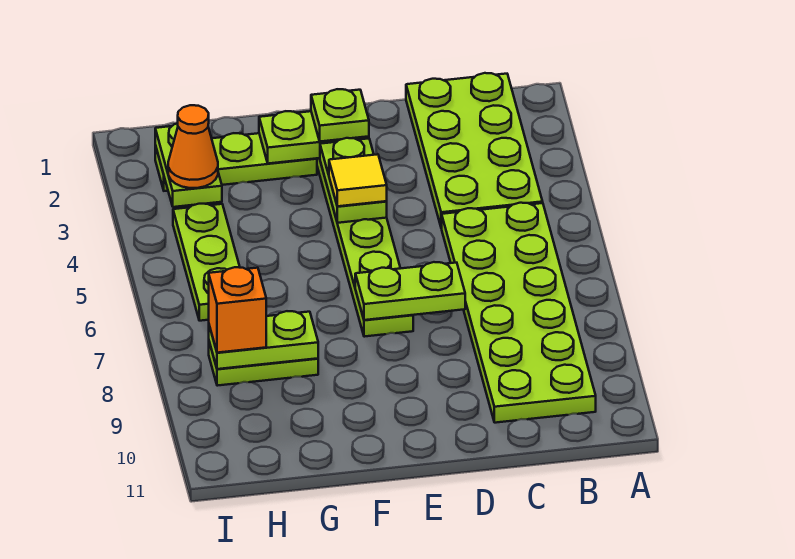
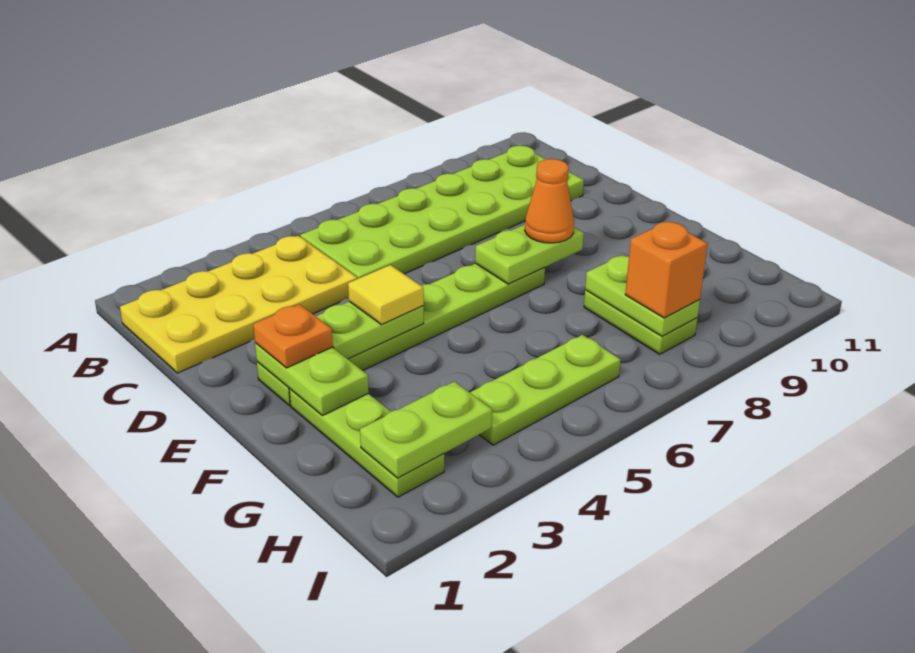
lime plate B1:C4 level 1 -> yellow plate B1:C4 level 1
lime plate D7:E7 level 2 -> lime plate E7:E8 level 2
lime plate E2 level 3 -> orange plate E2 level 3
orange cone H3 level 3 -> orange cone E8 level 3

